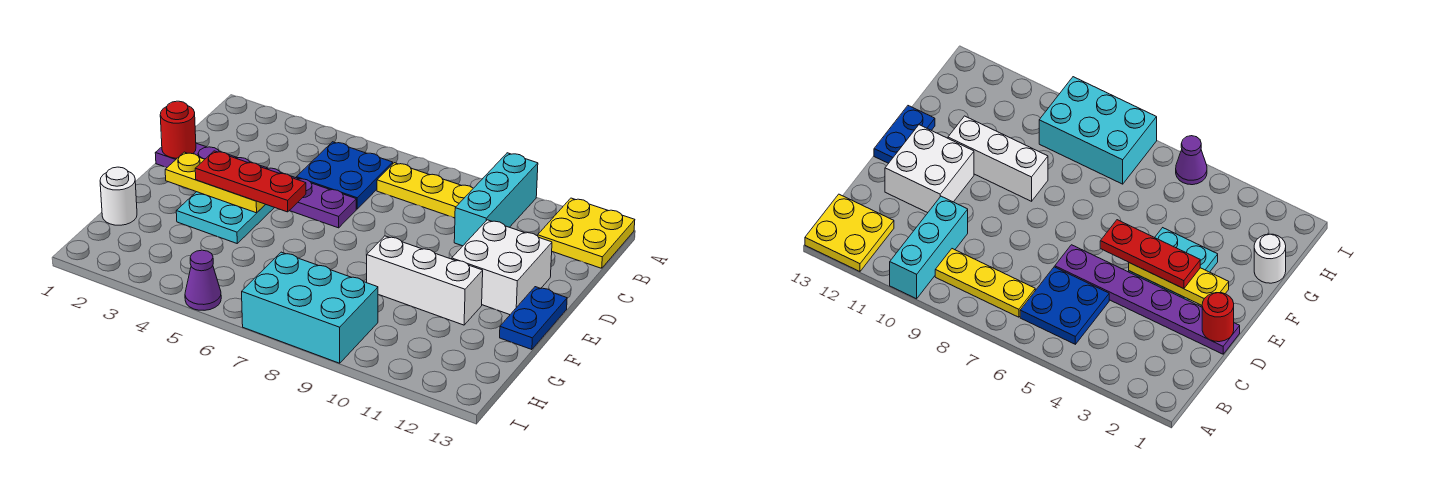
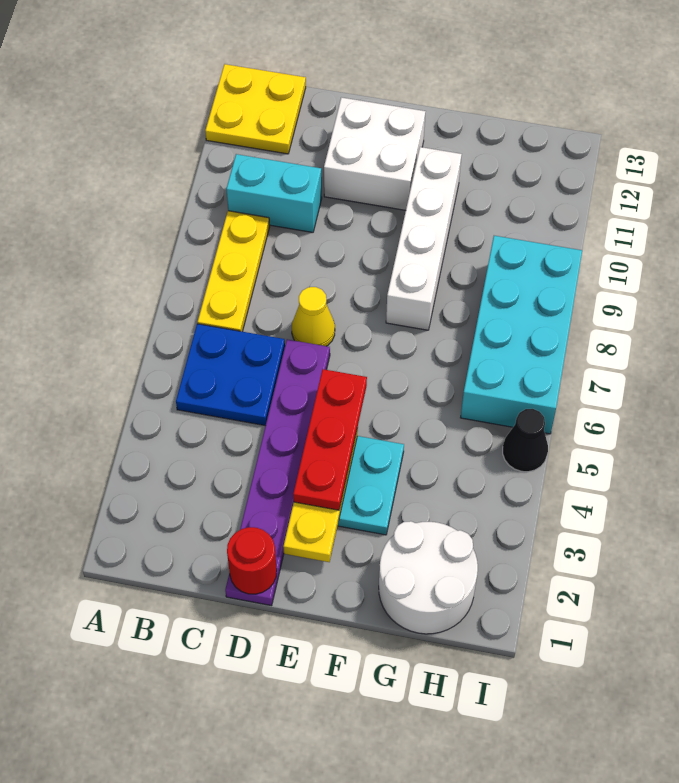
cyan brick A10:C10 level 1 -> cyan brick B10:C10 level 1
none -> yellow cone D7 level 1
blue plate E13:F13 level 1 -> none
white brick F9:F11 level 1 -> white brick F8:F11 level 1
white round brick G1 level 1 -> white round brick G1:H2 level 1
cyan brick H7:I9 level 1 -> cyan brick H6:I9 level 1
purple cone I5 level 1 -> black cone I5 level 1

